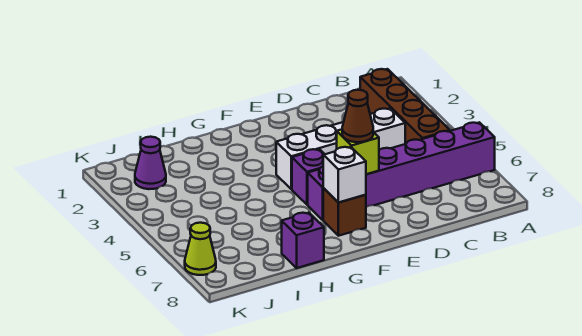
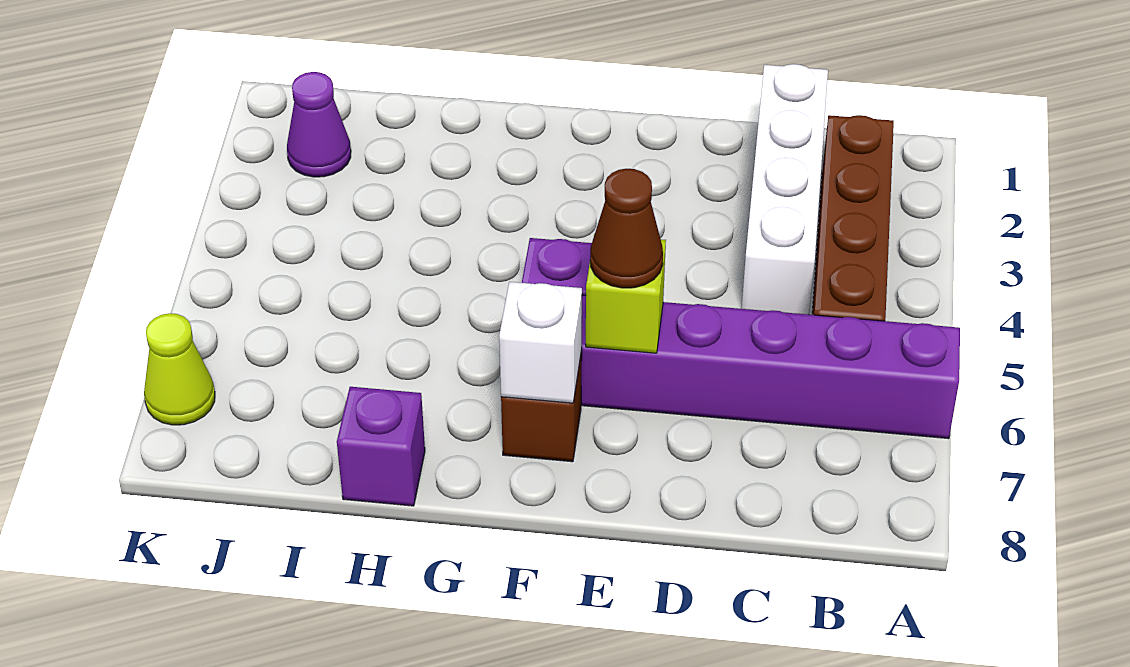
white brick C4:F4 level 1 -> white brick C1:C4 level 1

